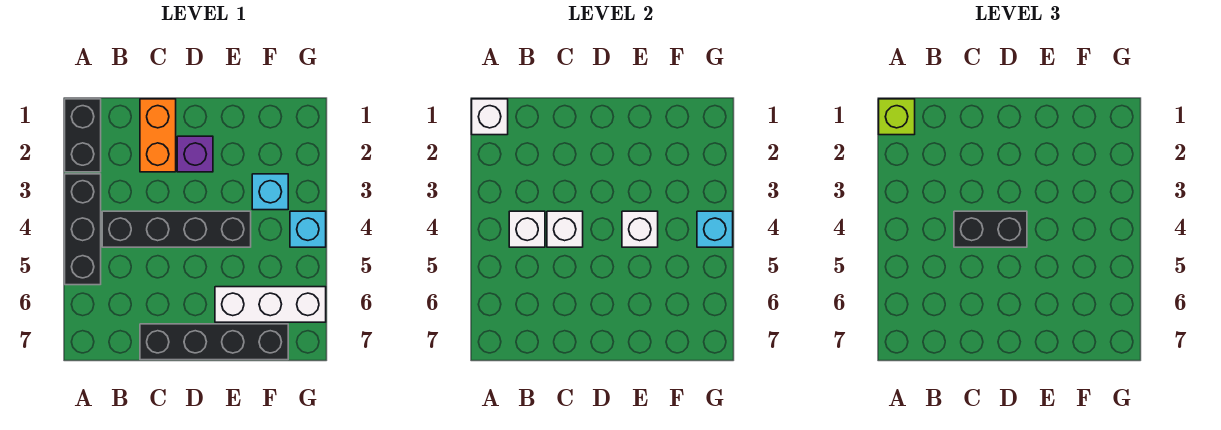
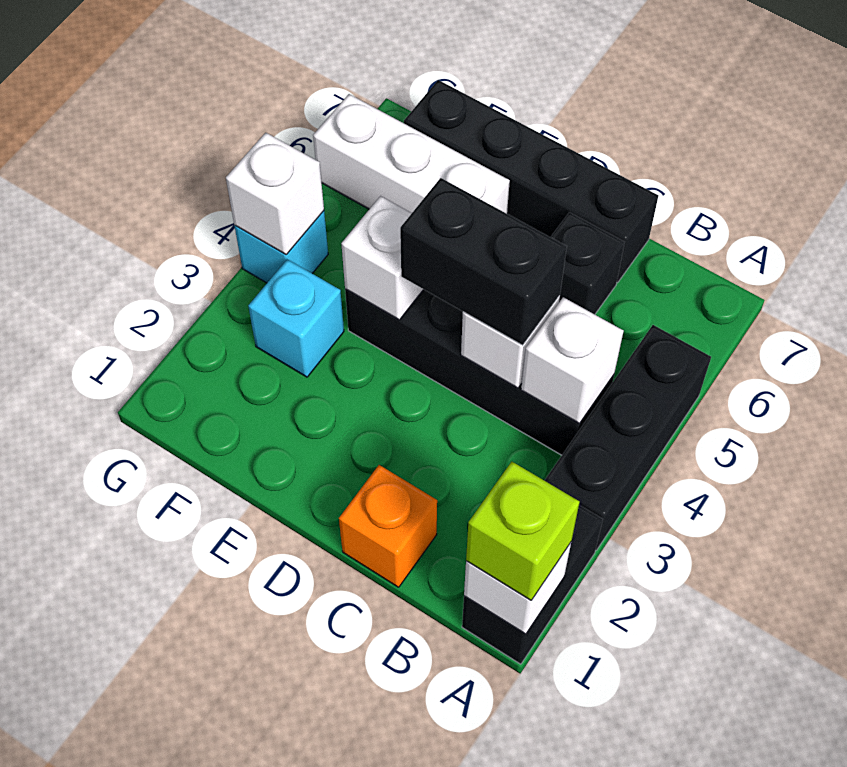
orange brick C1:C2 level 1 -> orange brick C1 level 1
none -> black brick C6 level 1
purple brick D2 level 1 -> none
cyan brick G4 level 2 -> white brick G4 level 2

